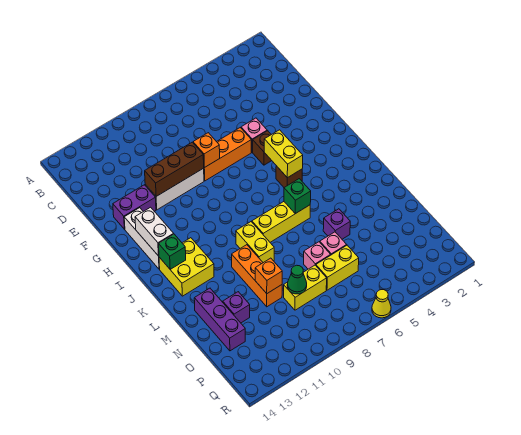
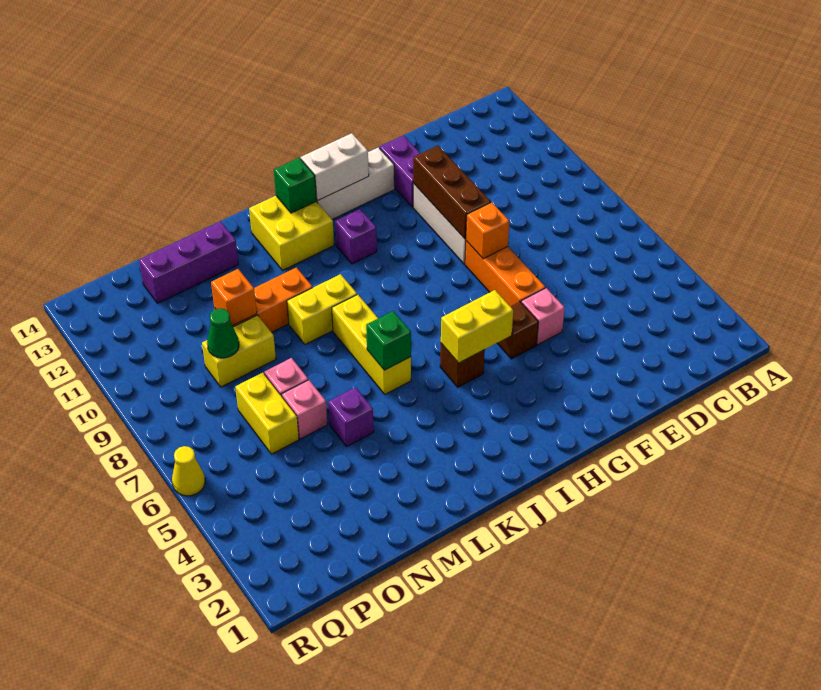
purple brick N12 level 1 -> purple brick I11 level 1
yellow brick O8:O9 level 1 -> yellow brick N9:O9 level 1

